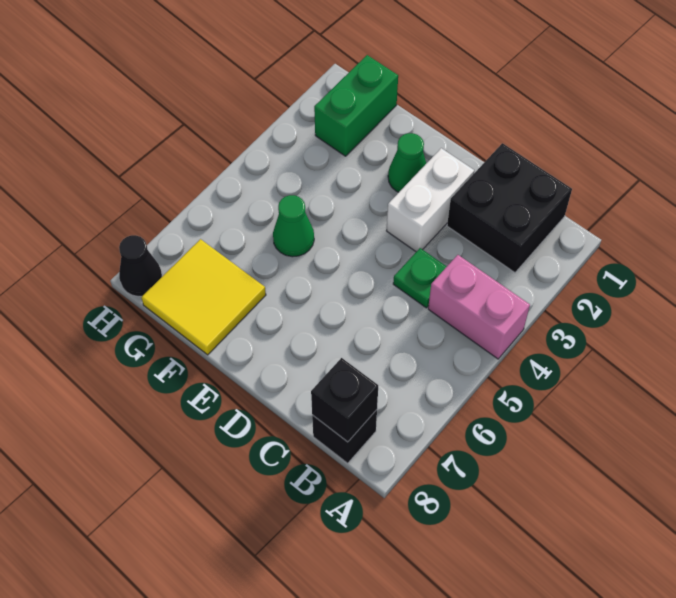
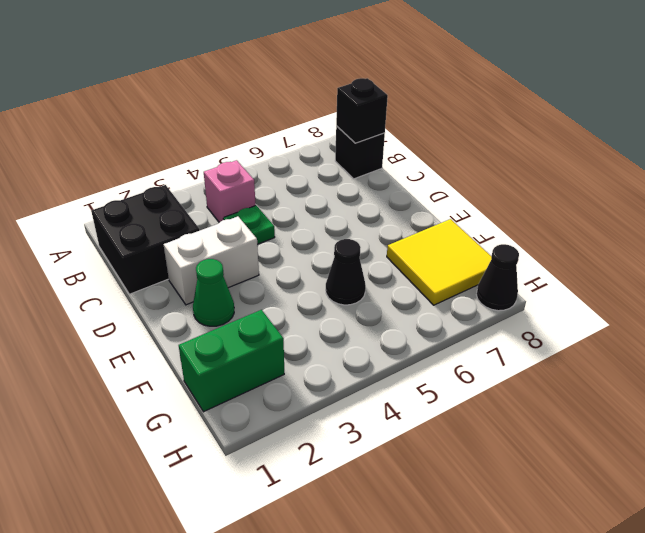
pink brick A4:B4 level 1 -> pink brick B4 level 1
green cone F5 level 1 -> black cone F5 level 1

